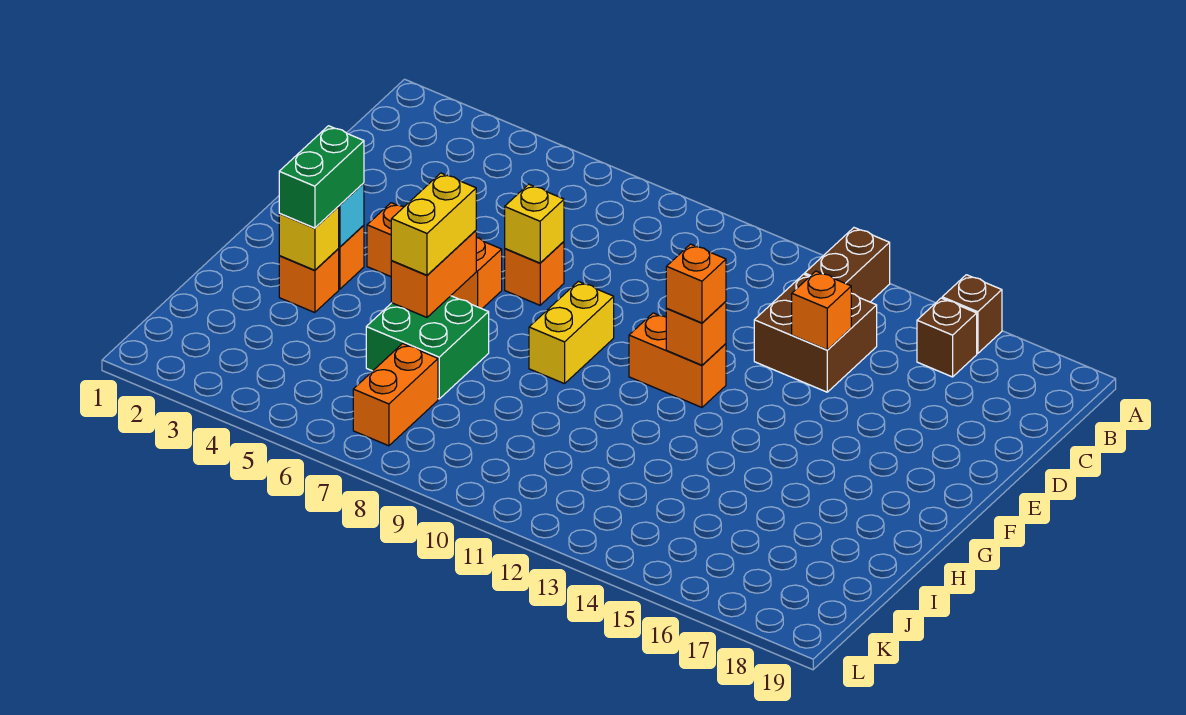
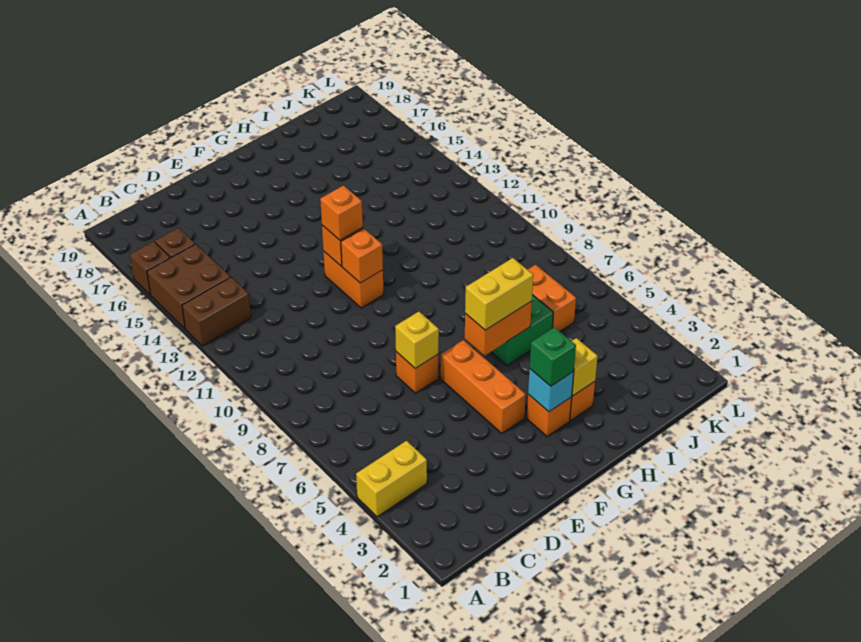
brown brick C13:D14 level 1 -> brown brick A14:B15 level 1
orange brick D14 level 2 -> orange brick F11 level 2
yellow brick F9:G9 level 1 -> yellow brick A4:B4 level 1
green brick G3:H3 level 3 -> green brick G3 level 3
orange brick J7:K7 level 1 -> orange brick J6:J7 level 1

